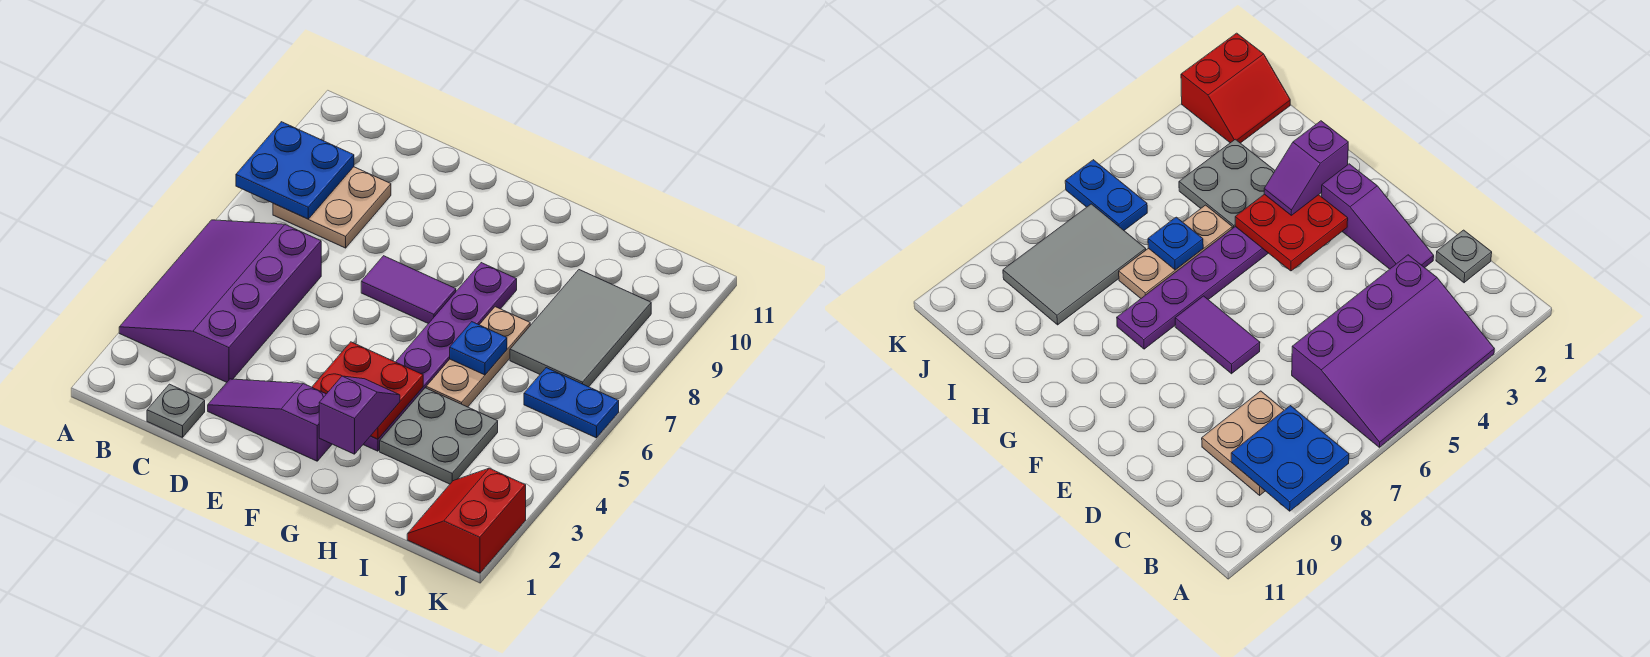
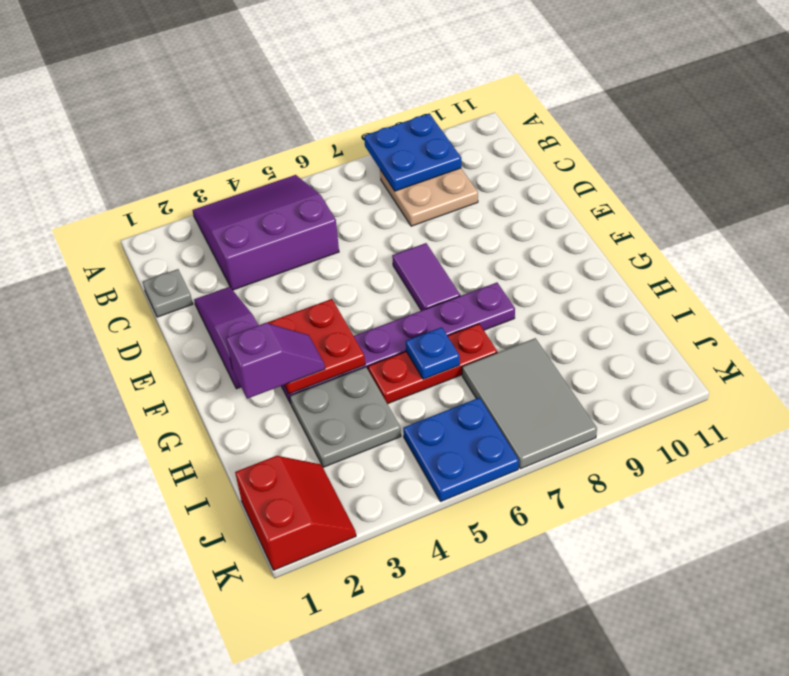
purple slope A3:C6 level 1 top C -> purple slope A3:C5 level 1 top C
tan plate H5:H7 level 1 -> red plate H5:H7 level 1
grey tile I7:J9 level 1 -> grey tile I7:K8 level 1
red slope J1:K2 level 1 top K -> red slope J1:K2 level 1 top 1
blue plate J6:K6 level 1 -> blue plate J5:K6 level 1

